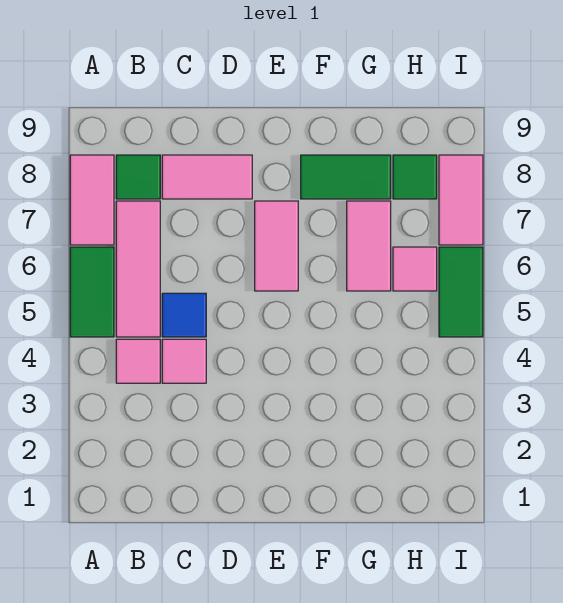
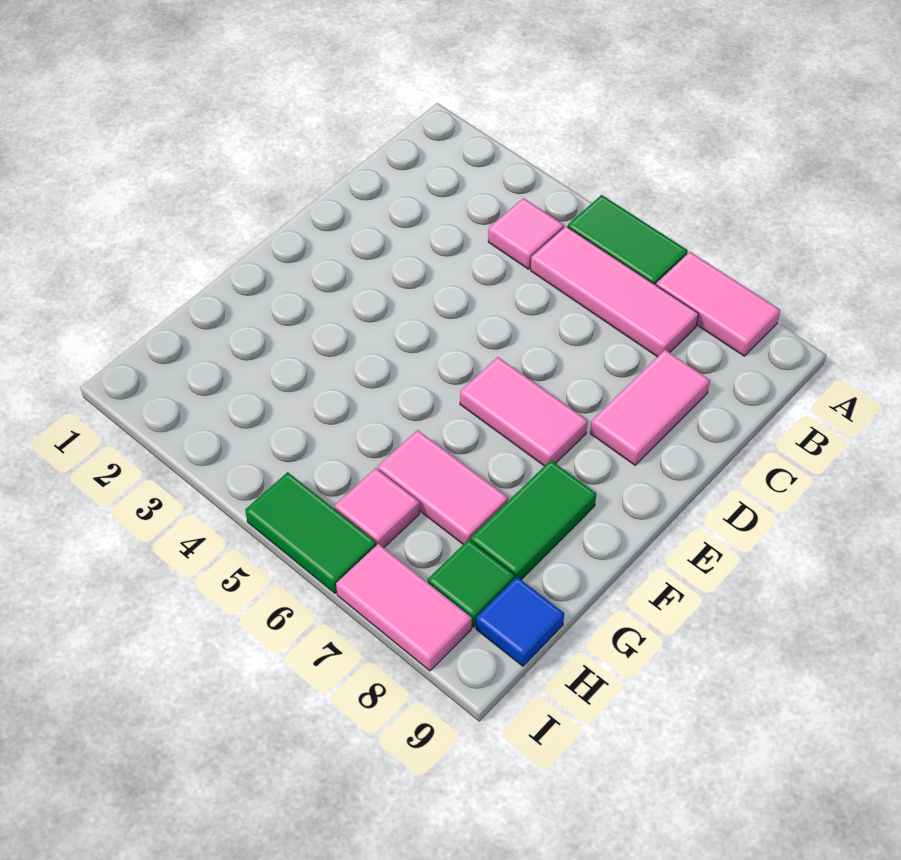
green tile B8 level 1 -> none
pink tile C4 level 1 -> none
blue tile C5 level 1 -> blue tile H9 level 1

